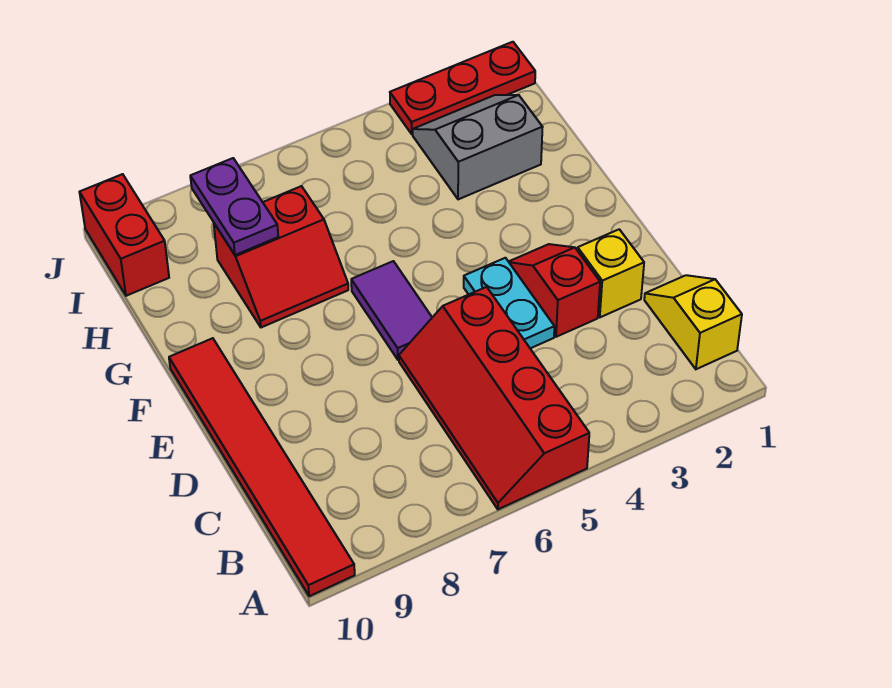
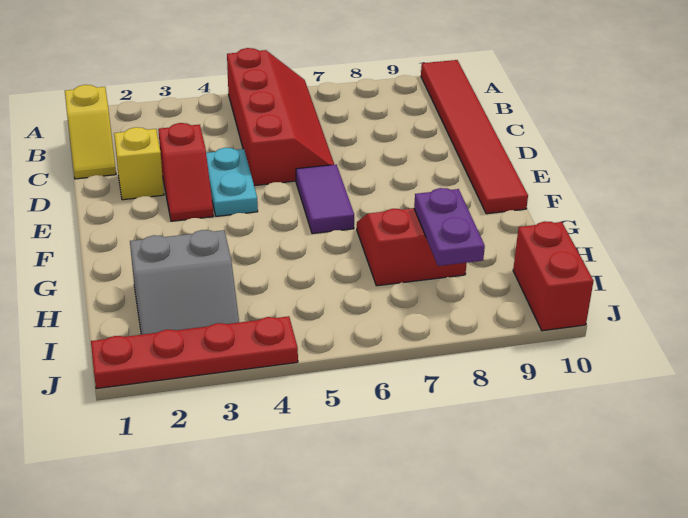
red plate J1:J3 level 1 -> red plate J1:J4 level 1

